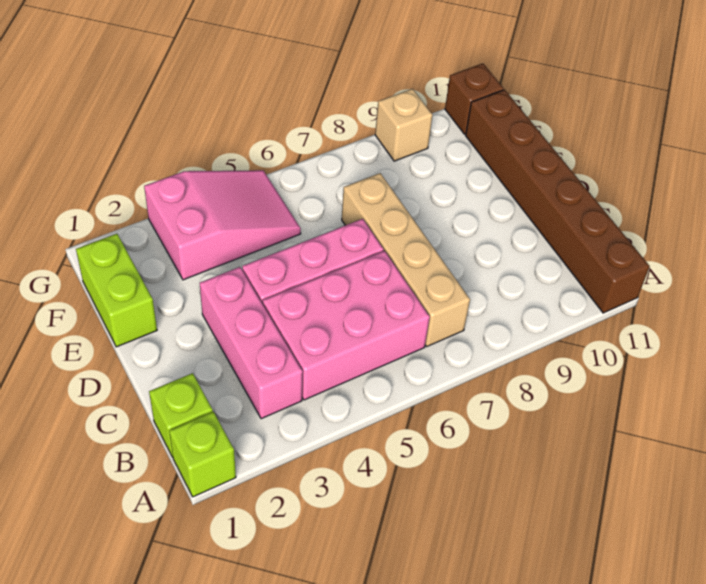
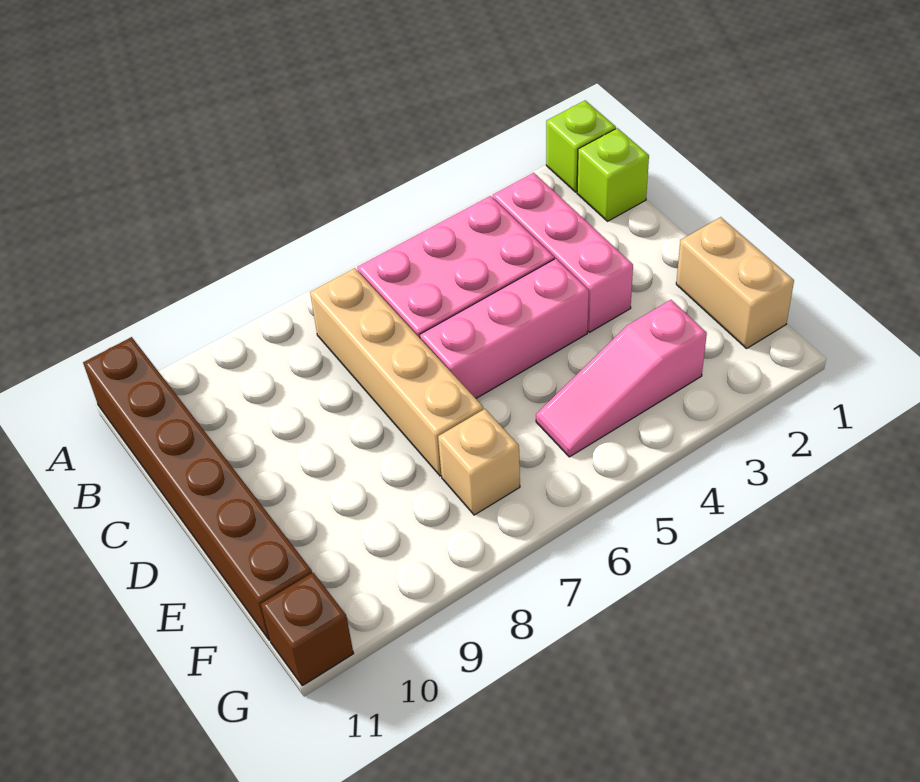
lime brick E1:F1 level 1 -> tan brick E1:F1 level 1
pink slope F3:G5 level 1 top 3 -> pink slope F3:F5 level 1 top 3
tan brick G9 level 1 -> tan brick F7 level 1

